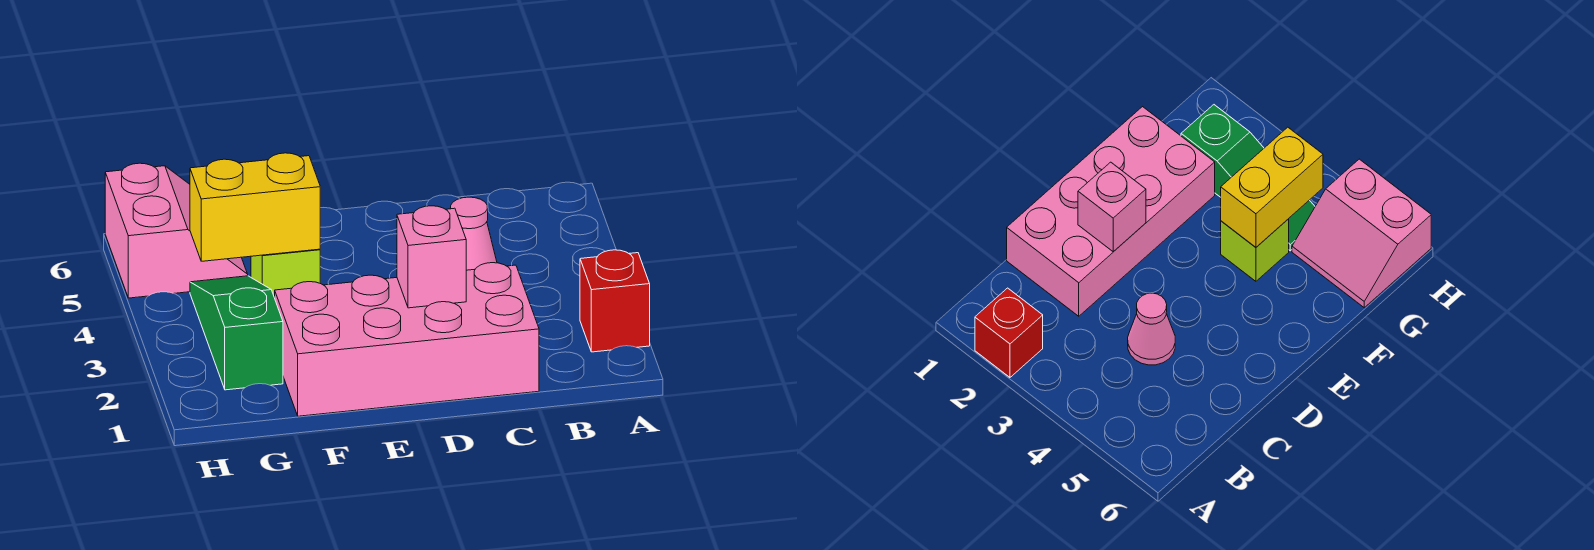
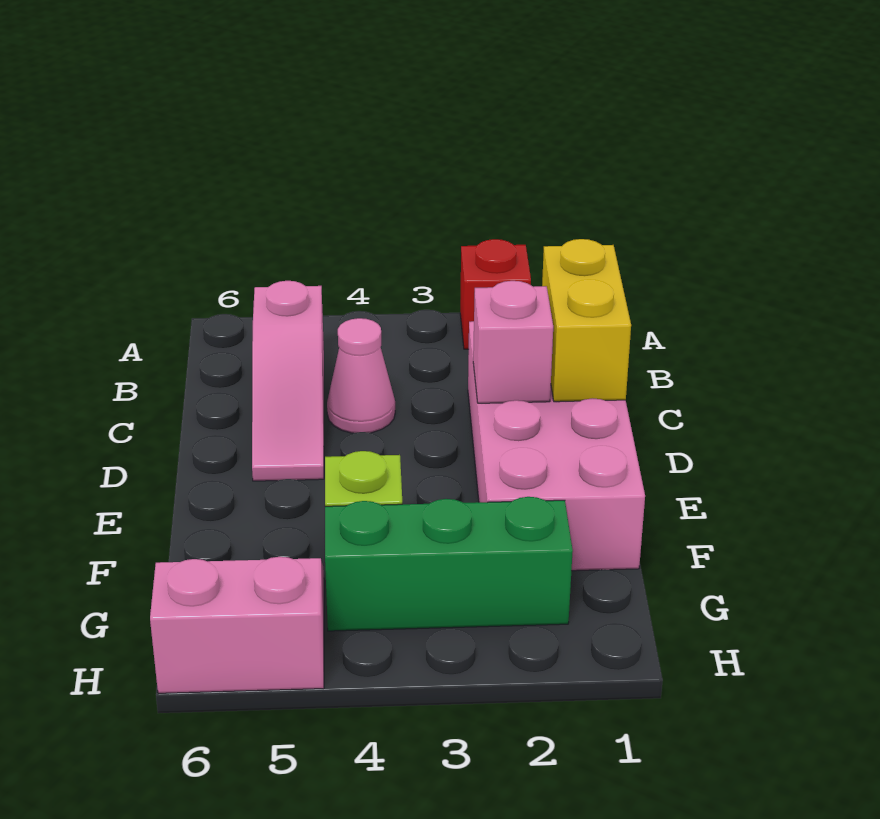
none -> pink slope B5:D5 level 1 top B
yellow brick F4:G4 level 2 -> yellow brick C1:D1 level 2
green slope G2:G4 level 1 top 2 -> green brick G2:G4 level 1

